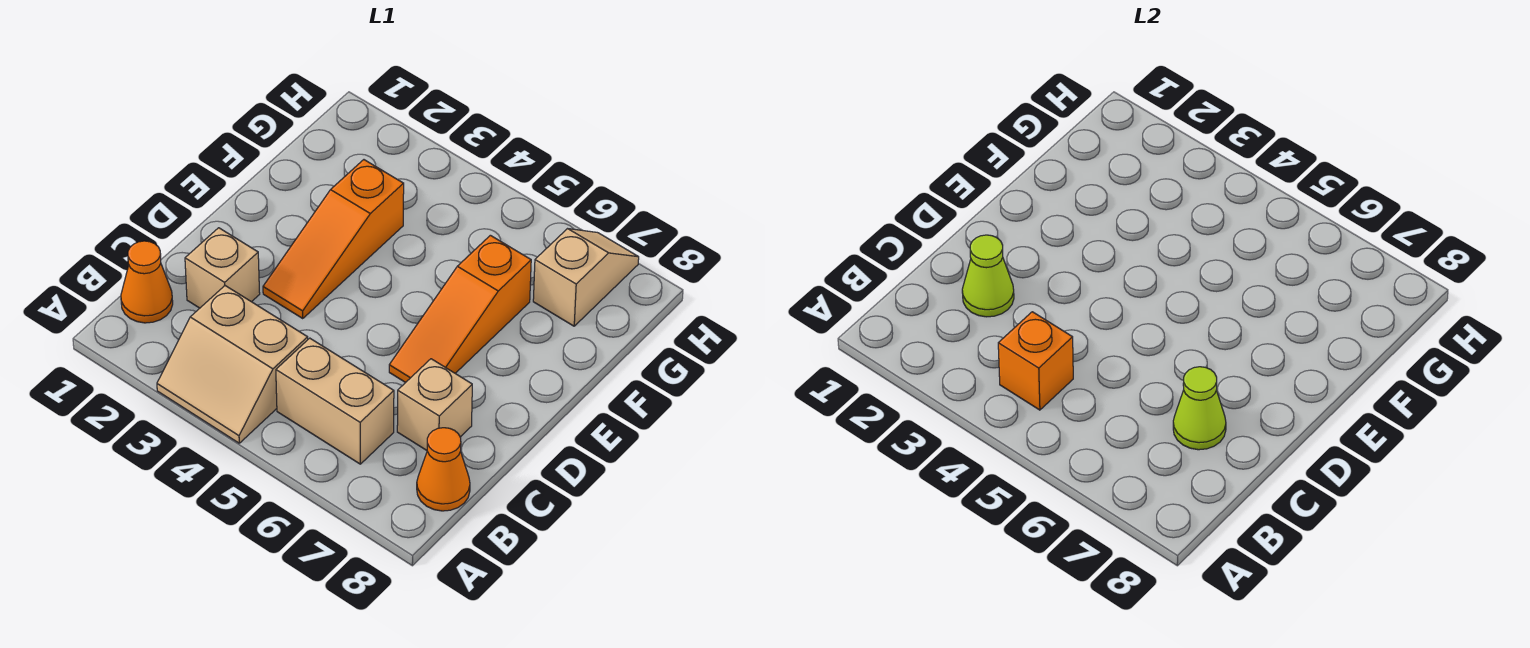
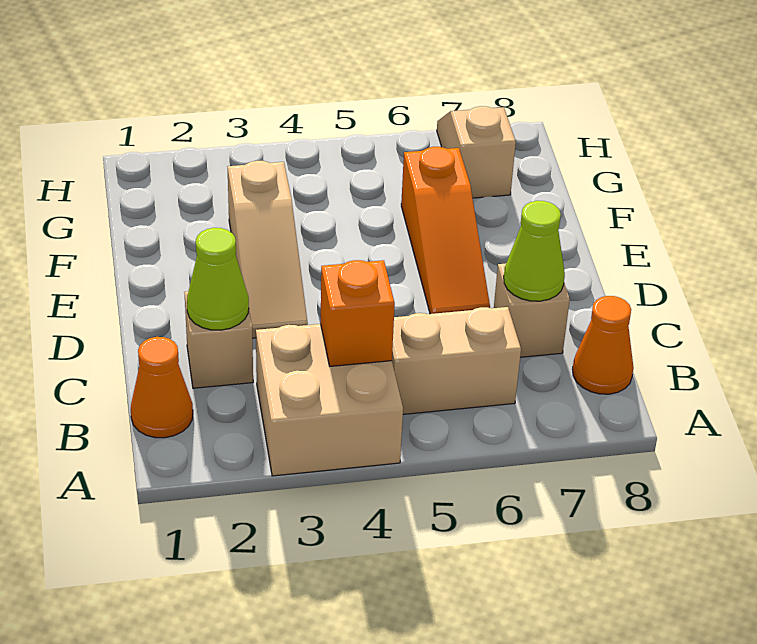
tan slope A3:B4 level 1 top B -> tan brick A3:B4 level 1
orange slope D3:F3 level 1 top F -> tan slope D3:F3 level 1 top F

